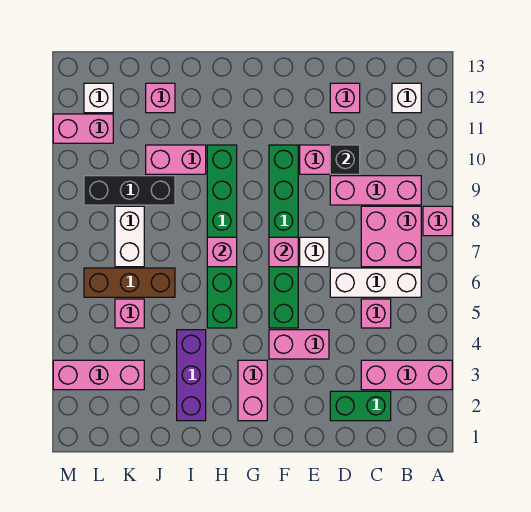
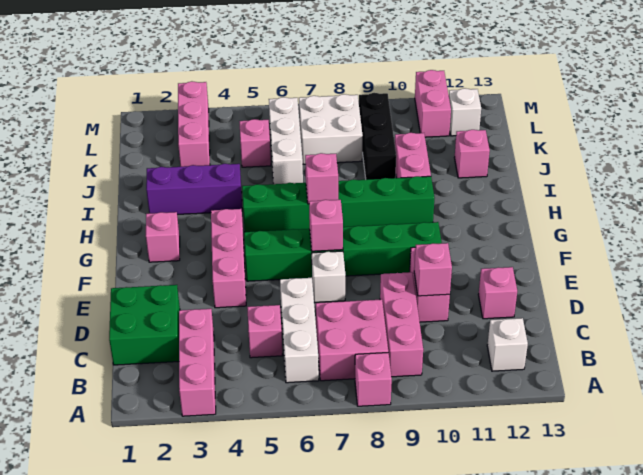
green brick C2:D2 level 1 -> green brick C1:D2 level 1
black brick D10 level 2 -> pink brick D10 level 2
pink brick E4:F4 level 1 -> pink brick E4:G4 level 1
pink brick G2:G3 level 1 -> pink brick G2 level 1
brown brick J6:L6 level 1 -> white brick J6:L6 level 1
white brick K7:K8 level 1 -> white brick K7:L8 level 1

